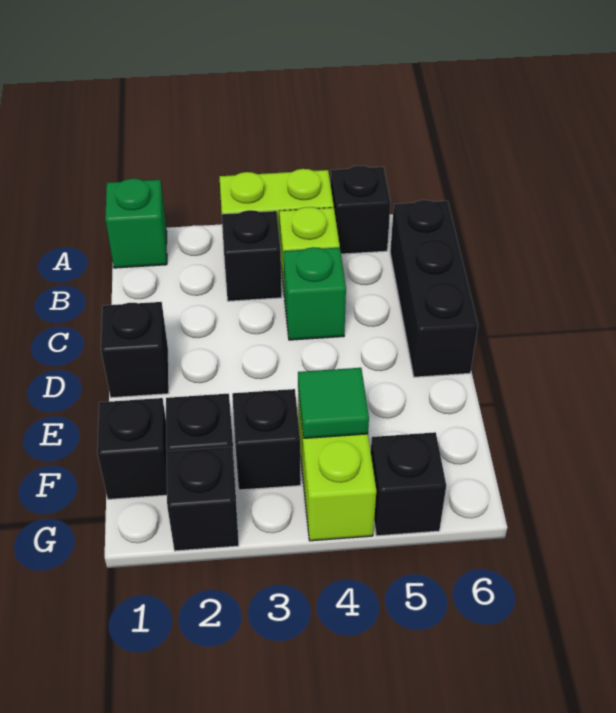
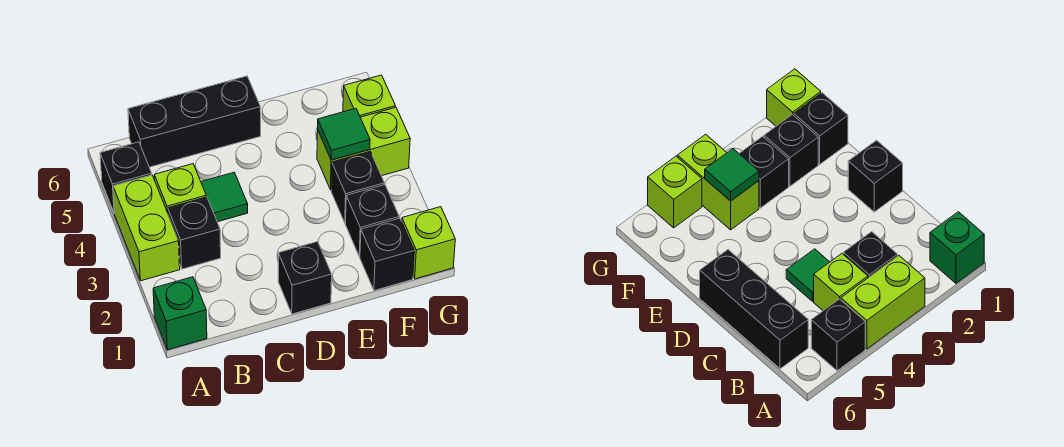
green brick C4 level 1 -> green tile C4 level 1
none -> lime brick G1 level 1
black brick G2 level 1 -> none
black brick G5 level 1 -> lime brick G5 level 1

